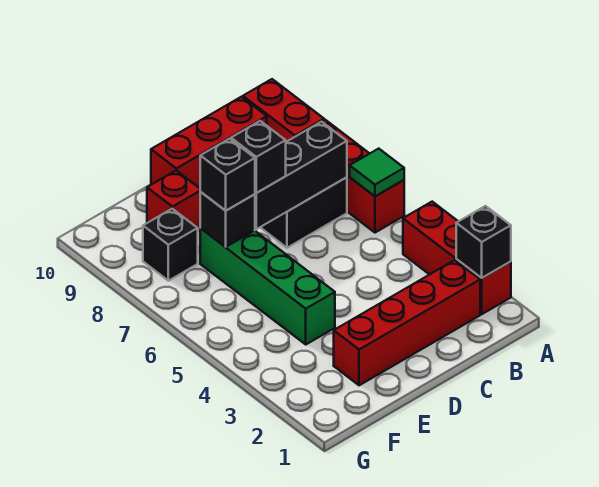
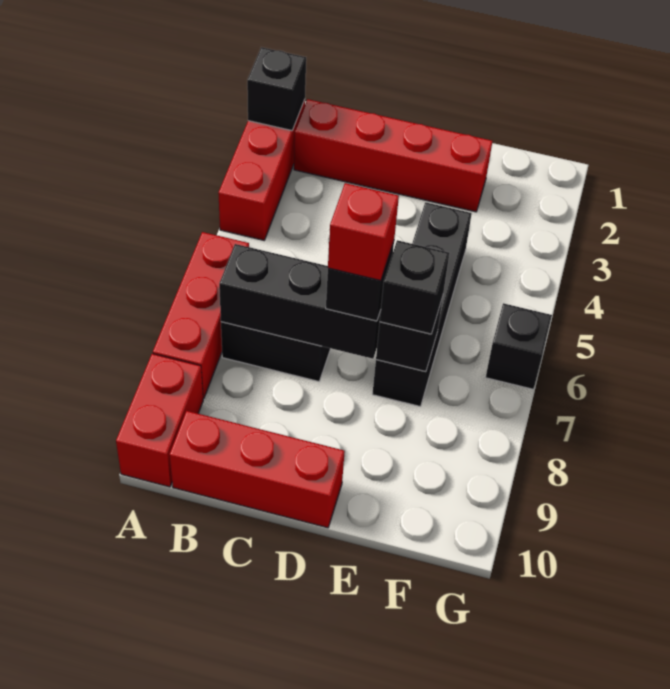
green tile A6 level 2 -> none
green brick E4:E7 level 1 -> black brick E4:E7 level 1
red brick E9 level 1 -> red brick D7 level 4
black brick F8 level 1 -> black brick G6 level 1

